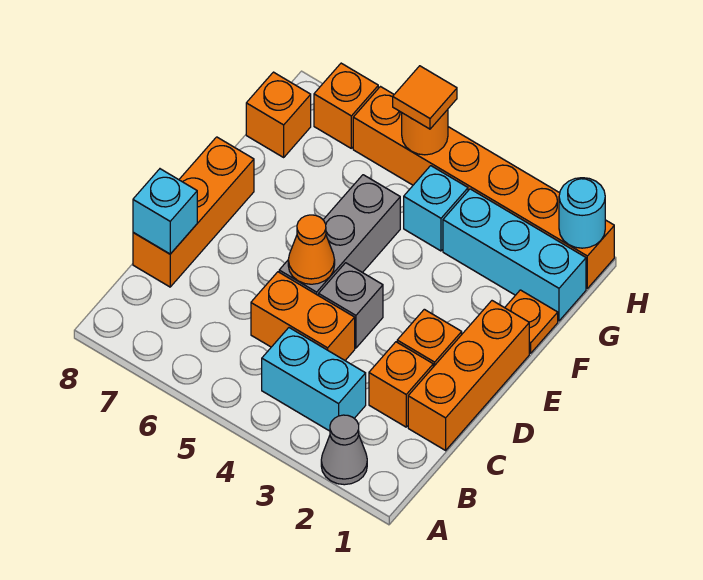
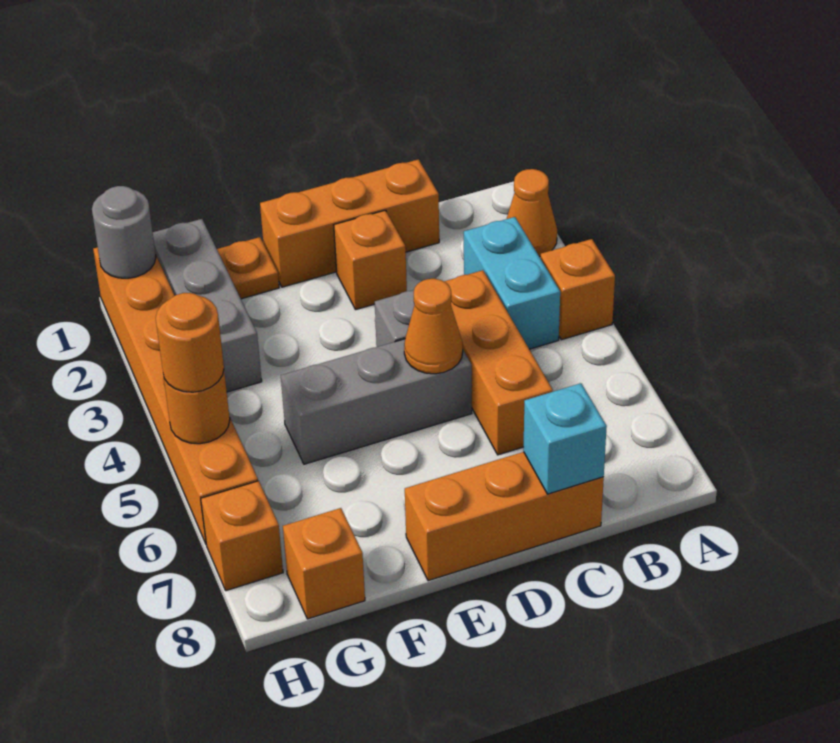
grey cone A2 level 1 -> orange cone A2 level 1
orange brick C2 level 1 -> orange brick A4 level 1
orange brick C4:C5 level 1 -> orange brick C4:C6 level 1
cyan brick G1:G3 level 1 -> grey brick G1:G3 level 1
cyan brick G4 level 1 -> none
cyan round brick H1 level 2 -> grey round brick H1 level 2
orange tile H5 level 3 -> orange round brick H5 level 3

